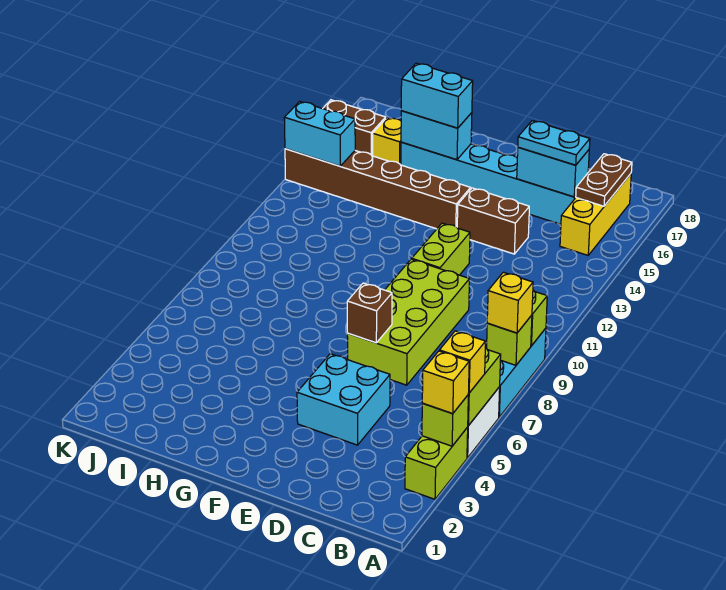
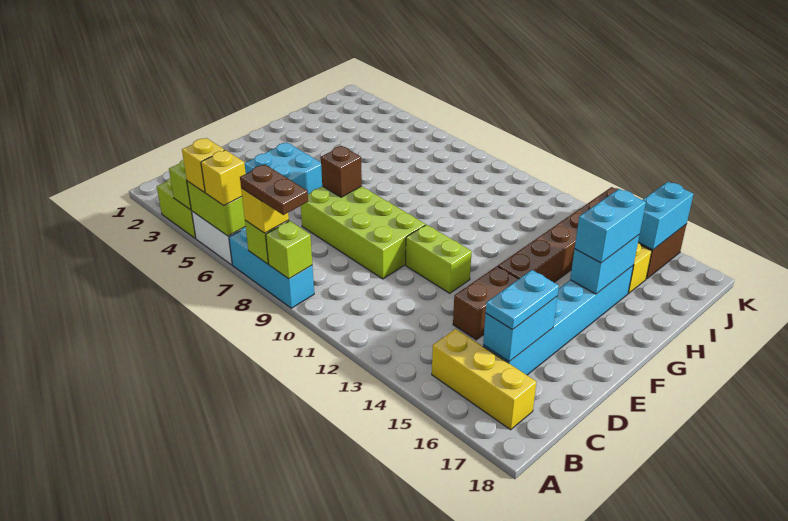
yellow brick A4 level 3 -> yellow brick A6 level 3
brown plate B16:B17 level 2 -> brown plate A8:A9 level 4
cyan brick J14:K14 level 2 -> cyan brick J16:K16 level 2

